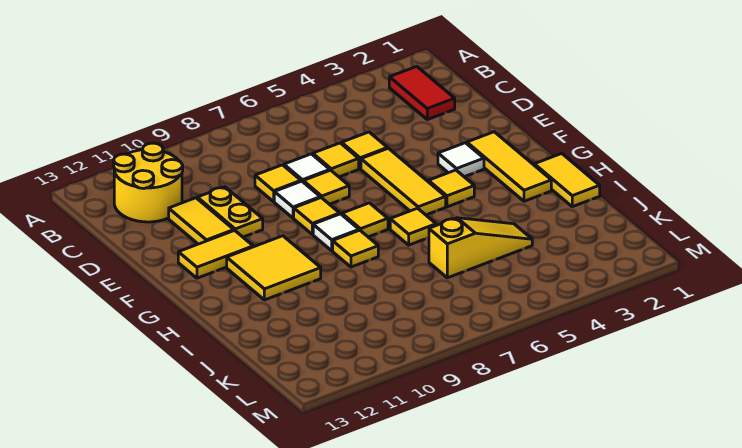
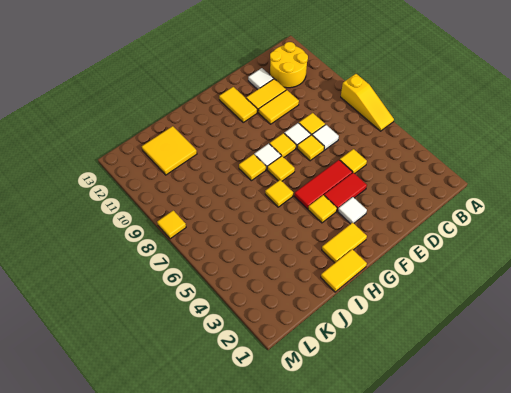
red tile B2:C2 level 1 -> red tile E4:F4 level 1
yellow tile D6 level 1 -> yellow tile M8 level 1
yellow plate D10:E10 level 1 -> yellow tile D10:E10 level 1
none -> white tile D12 level 1
yellow tile E5:G5 level 1 -> red tile E5:G5 level 1
yellow tile F2:H2 level 1 -> yellow tile G2:H2 level 1
yellow tile G10:H11 level 1 -> yellow tile J11:K12 level 1
yellow slope J4:J6 level 1 top 6 -> yellow slope A6:A8 level 1 top 8

